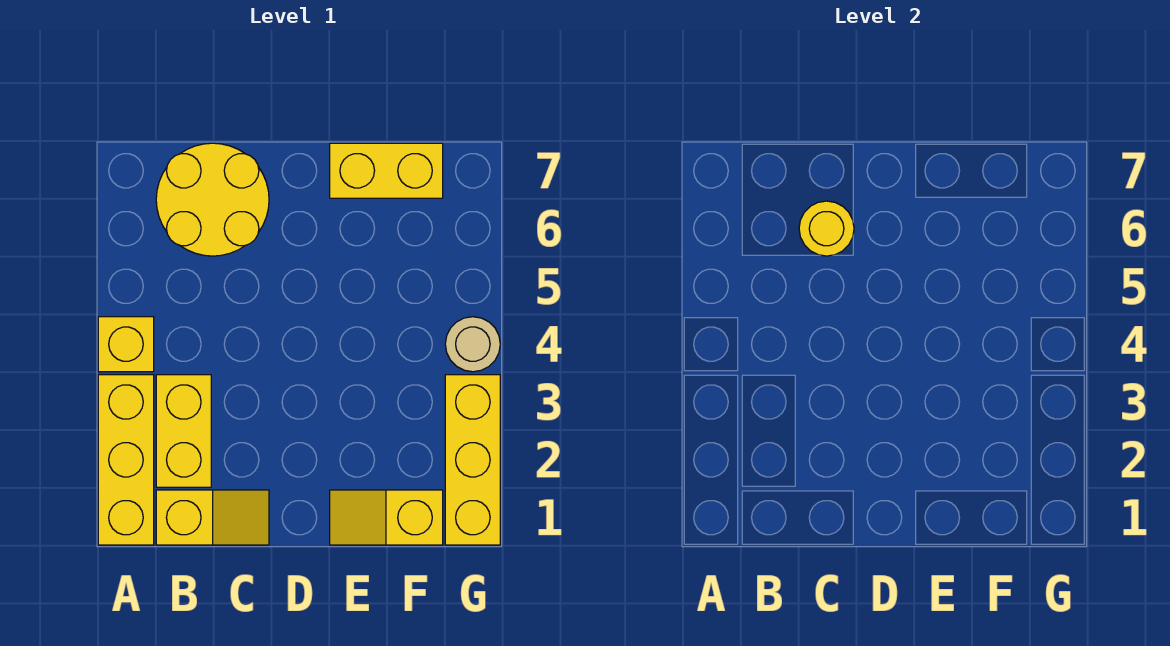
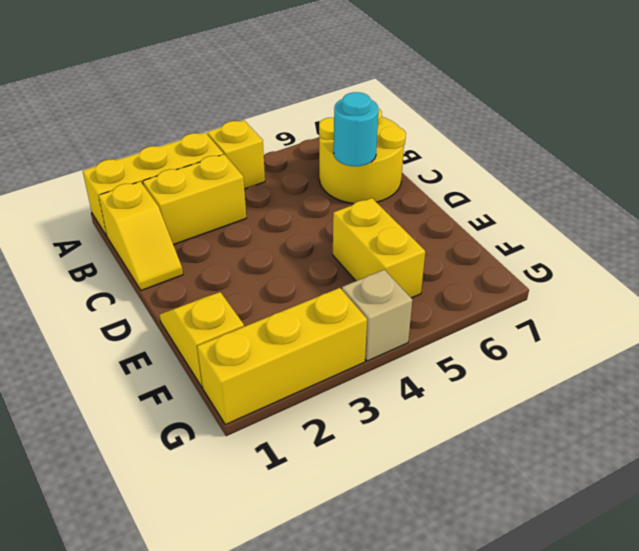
yellow round brick C6 level 2 -> cyan round brick C6 level 2
yellow brick E7:F7 level 1 -> yellow brick E5:F5 level 1
tan round brick G4 level 1 -> tan brick G4 level 1

